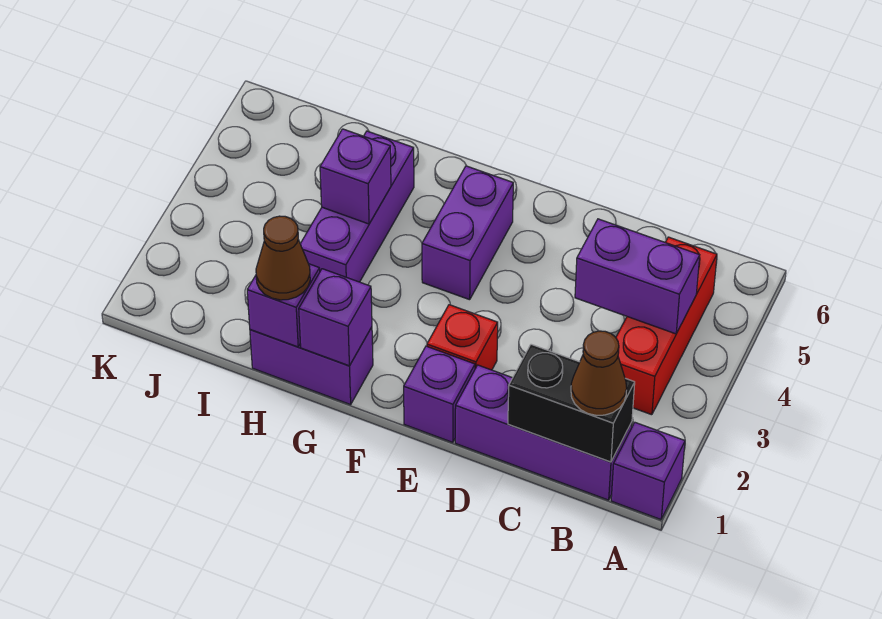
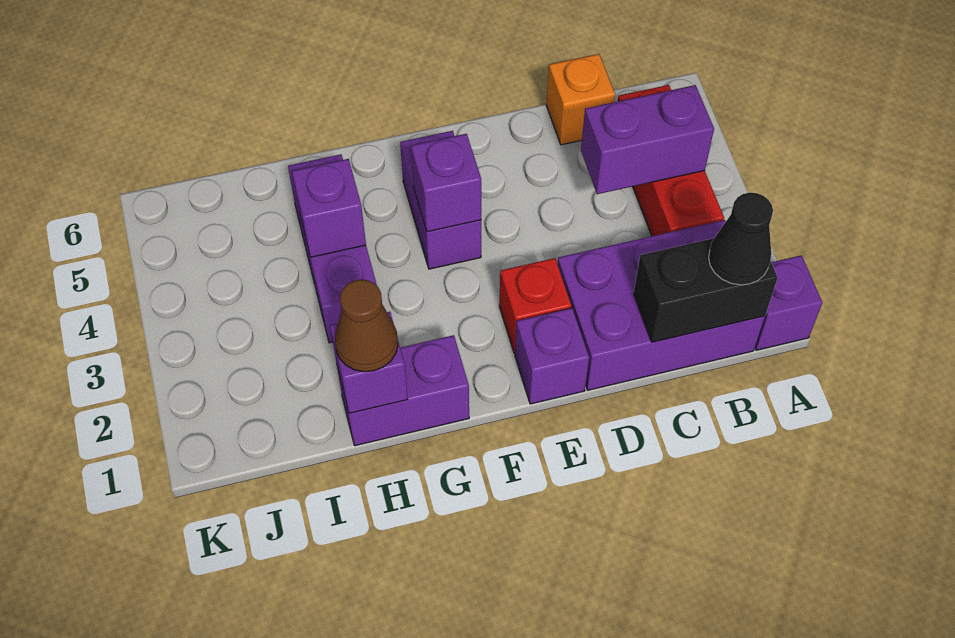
purple brick B1:D1 level 1 -> purple brick B1:D2 level 1
brown cone B1 level 3 -> black cone B1 level 3
none -> orange brick C6 level 1
purple brick G1 level 2 -> purple brick F4 level 2

